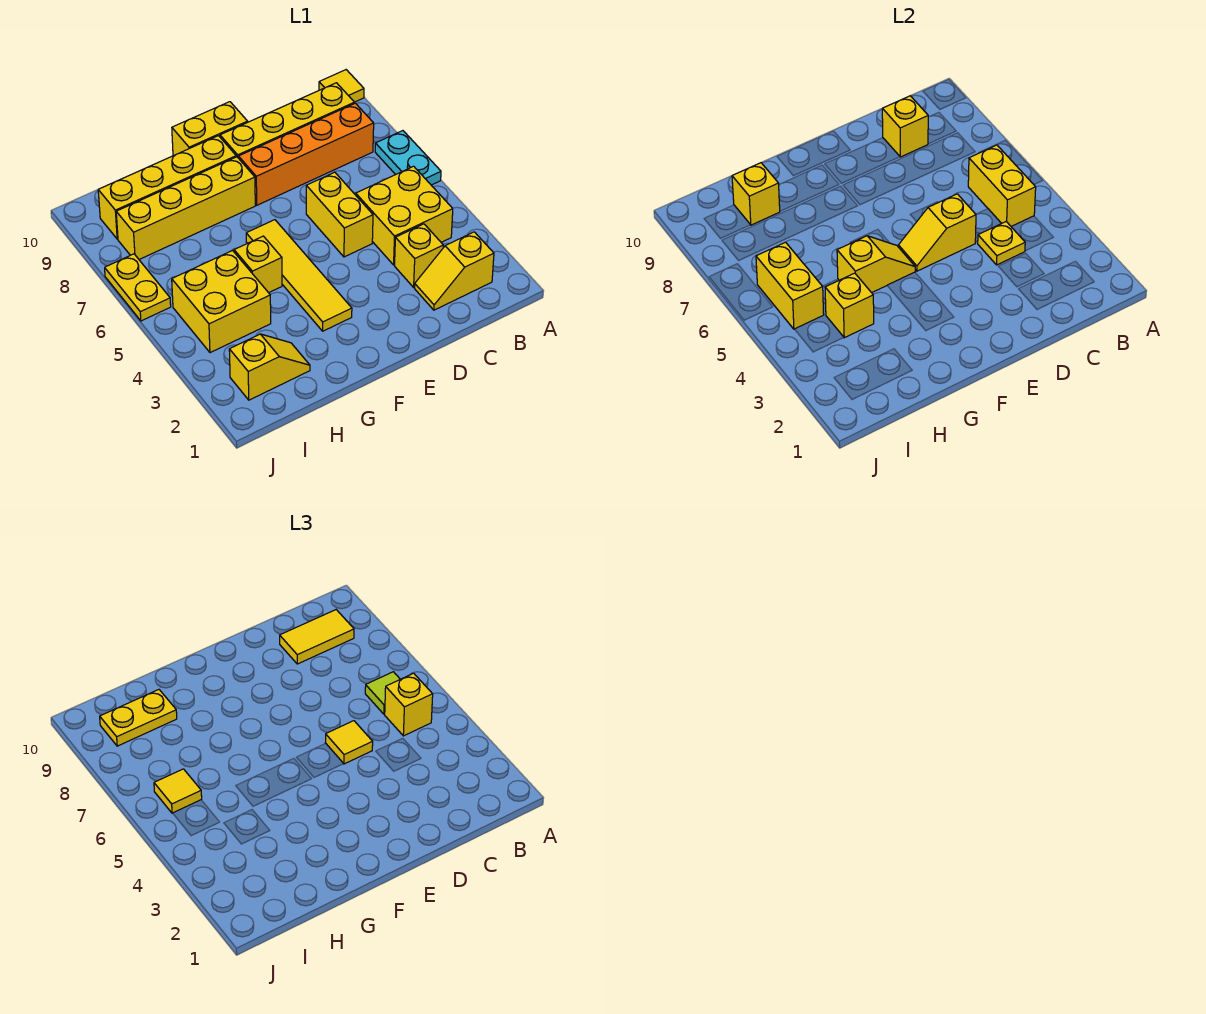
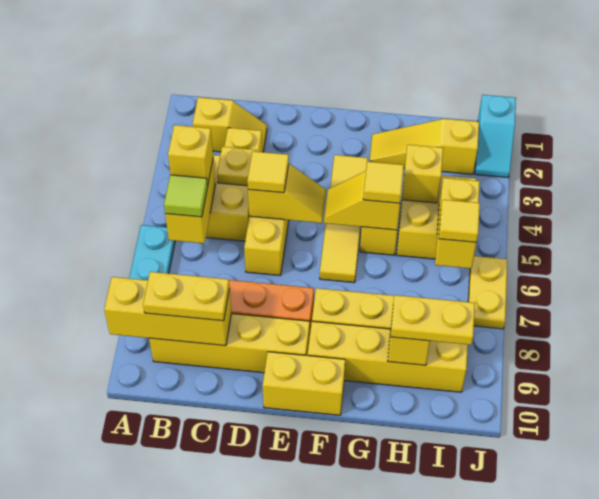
yellow tile A10 level 1 -> yellow tile G5 level 3
yellow tile B9:C9 level 3 -> yellow plate B9:C9 level 3
yellow brick C9 level 2 -> yellow brick A9:C9 level 2
yellow slope H2:I2 level 1 top I -> yellow slope G2:I2 level 1 top I
none -> cyan slope J1:J2 level 1 top 1

